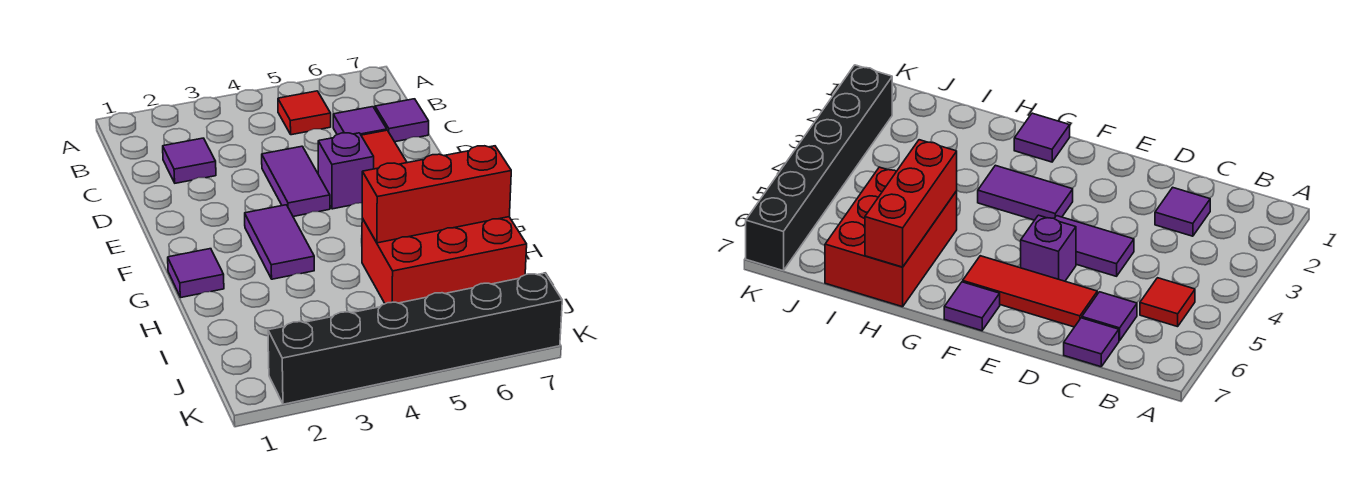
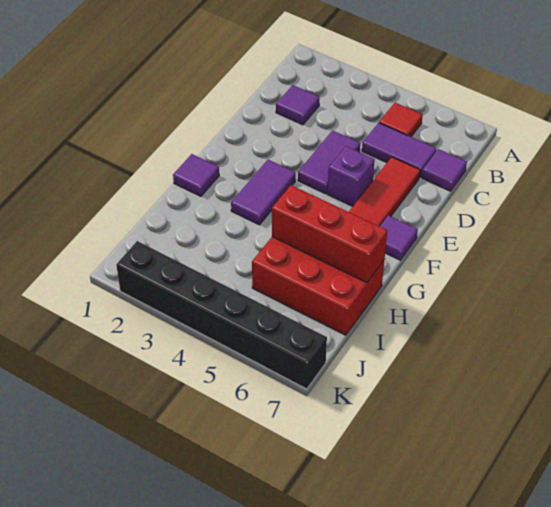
purple tile C6 level 1 -> purple tile C5:C6 level 1

